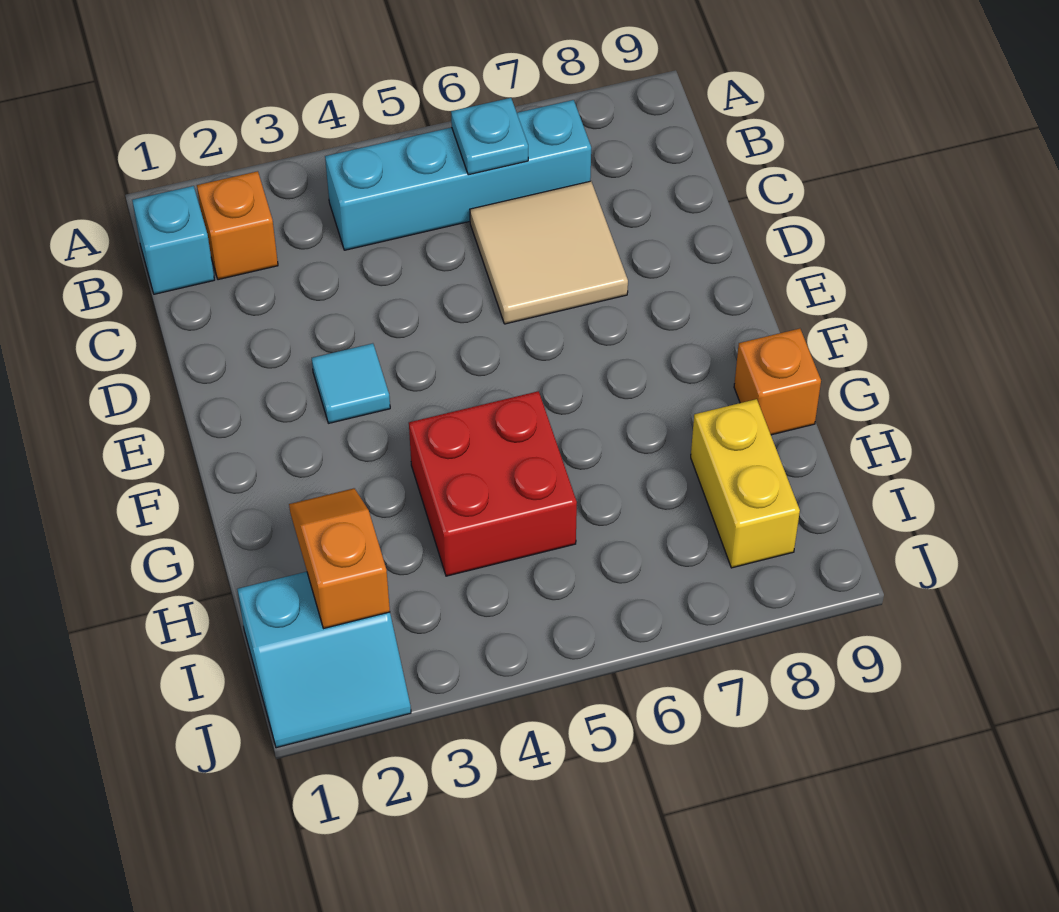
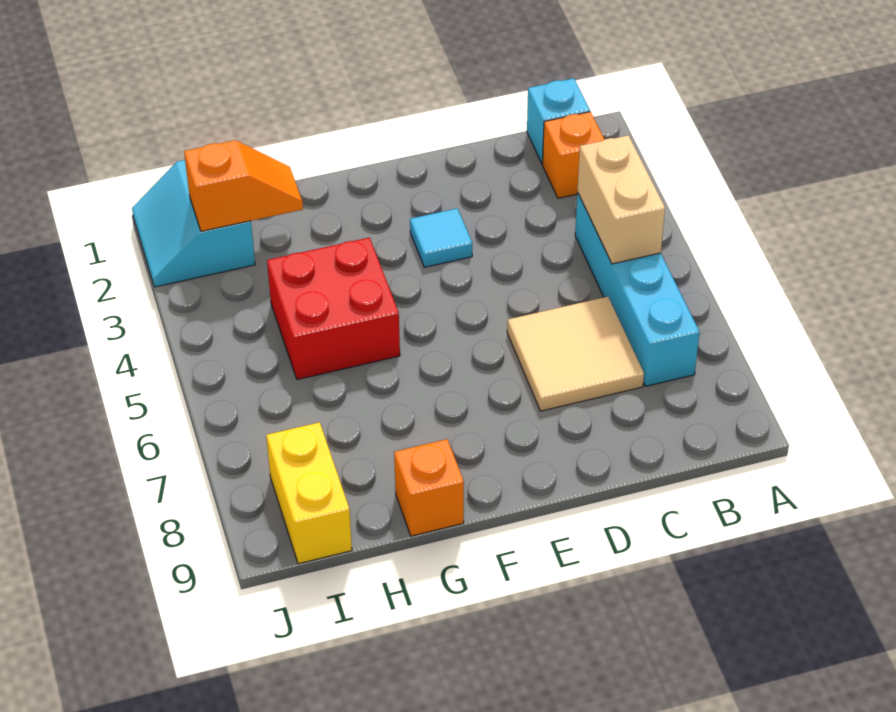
none -> tan brick B4:B5 level 2
cyan plate B6 level 2 -> none
yellow brick H8:I8 level 1 -> yellow brick I8:I9 level 1

